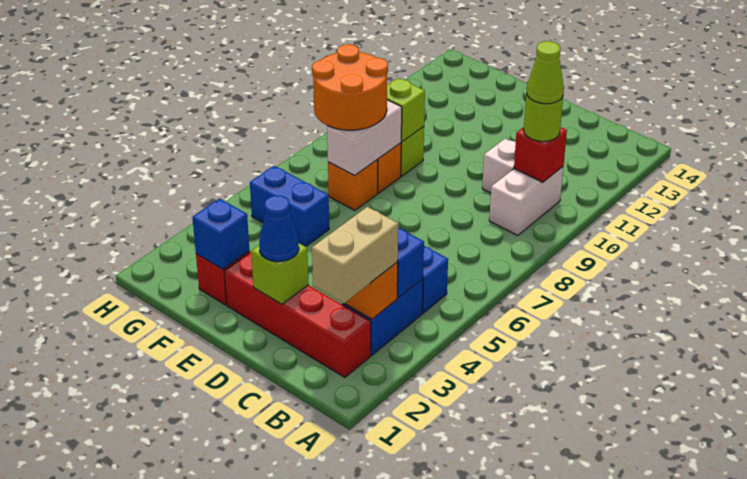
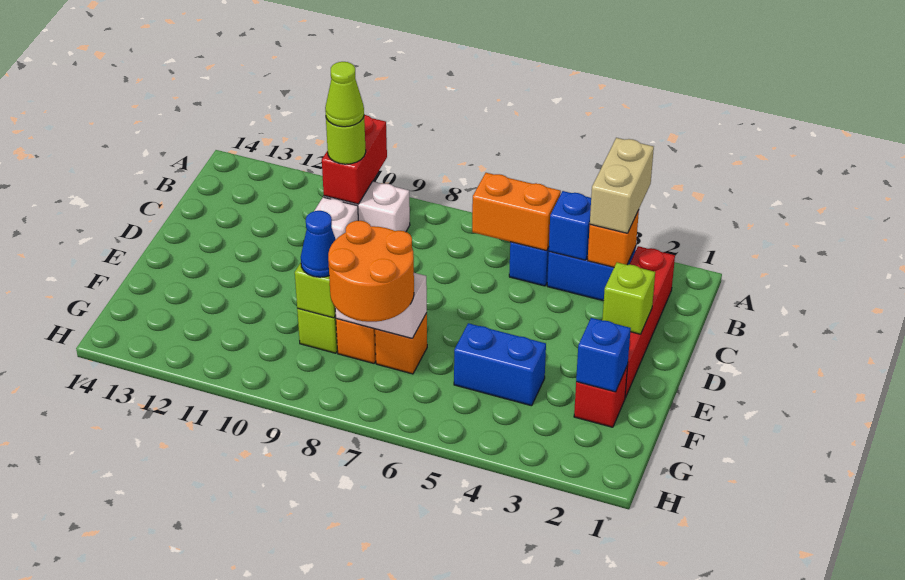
tan brick B2:B3 level 3 -> tan brick A3:B3 level 3
none -> orange brick B5:B6 level 2
red brick B10 level 2 -> red brick A10:B10 level 2
blue cone D2 level 3 -> blue cone F9 level 3
blue brick F5:G5 level 1 -> blue brick F4:F5 level 1

